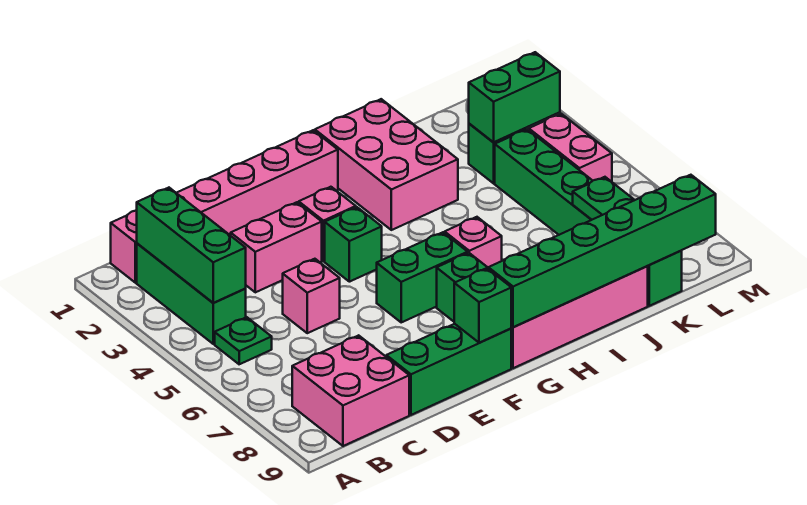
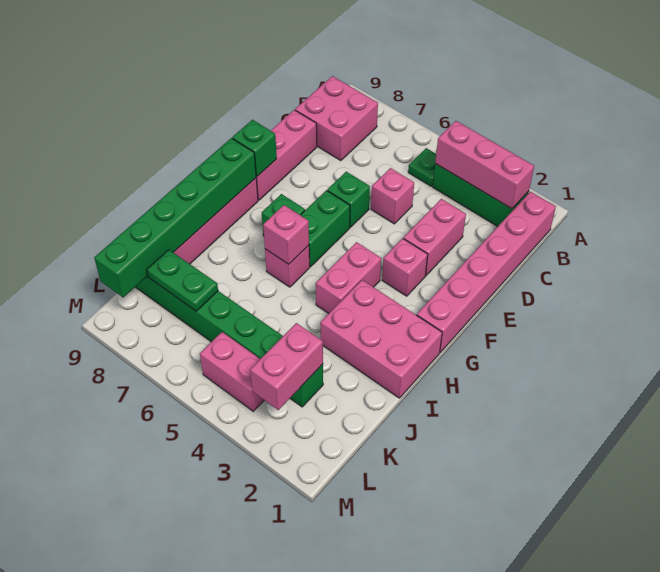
green brick B2:B4 level 2 -> pink brick B2:B4 level 2
green brick D9:F9 level 1 -> pink brick D9:F9 level 1
green brick F4 level 1 -> green brick E6 level 1
none -> pink brick G4:H4 level 1
none -> pink brick H6 level 2
green brick K3:L3 level 2 -> pink brick K3:L3 level 2

